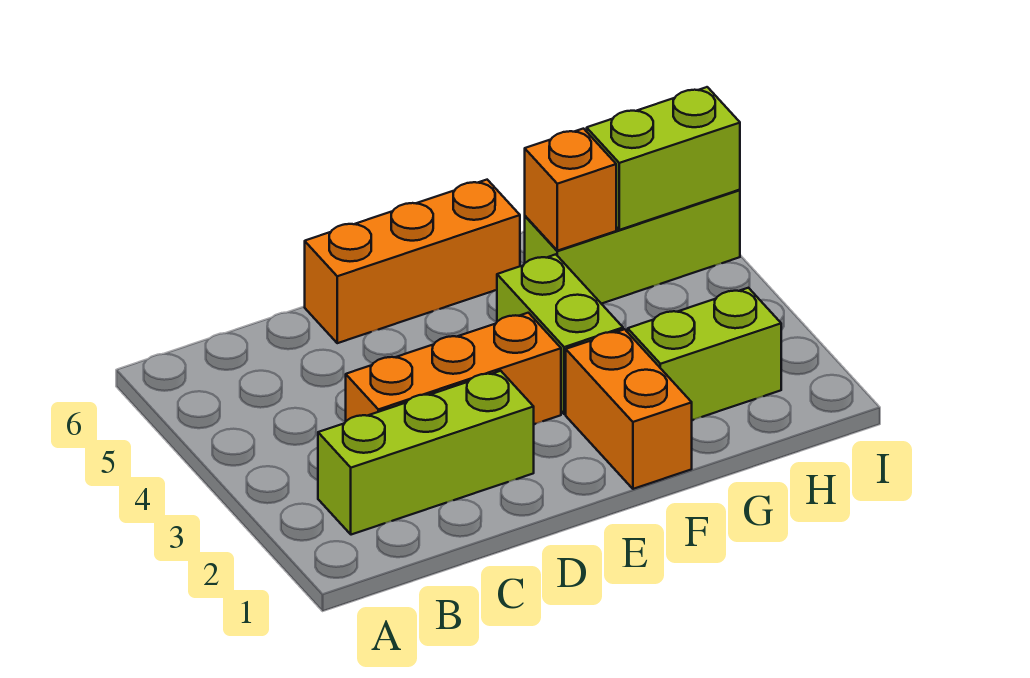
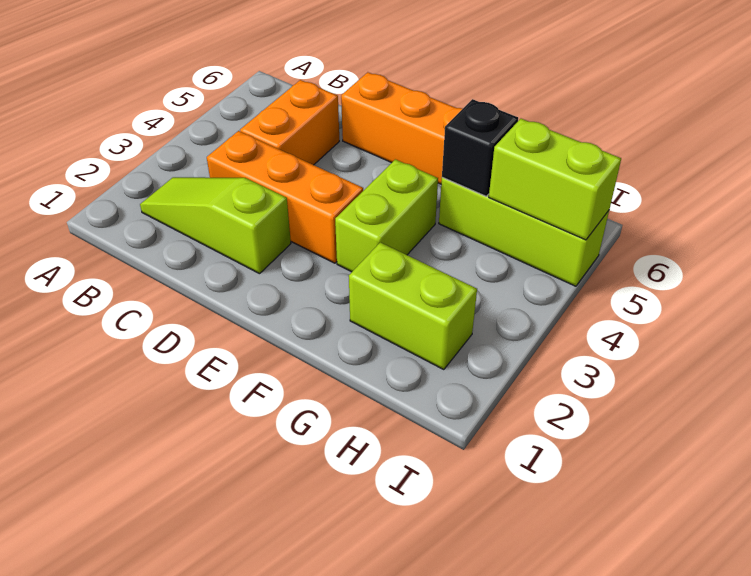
lime brick B2:D2 level 1 -> lime slope B2:D2 level 1 top D
orange brick F1:F2 level 1 -> orange brick C4:C5 level 1
orange brick G5 level 2 -> black brick G5 level 2

